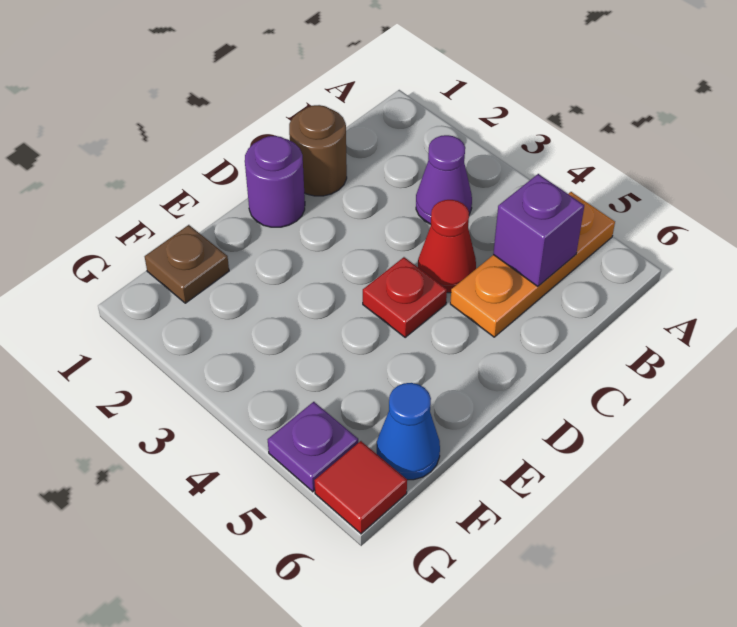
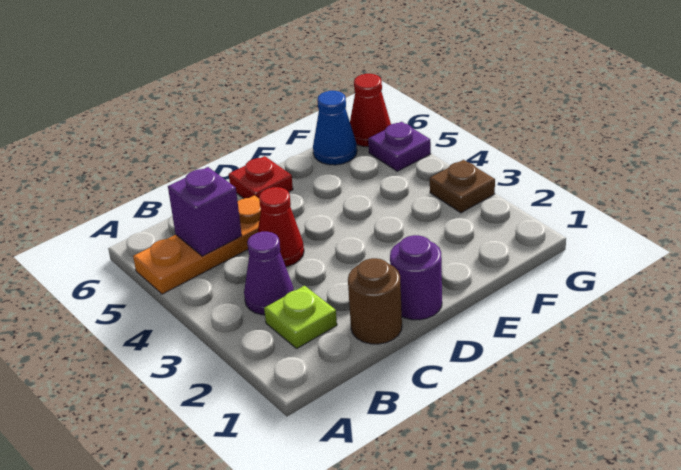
none -> lime plate B2 level 1
red plate D4 level 1 -> red plate D6 level 1
brown plate F1 level 1 -> brown plate G3 level 1
red tile G6 level 1 -> red cone G6 level 1

